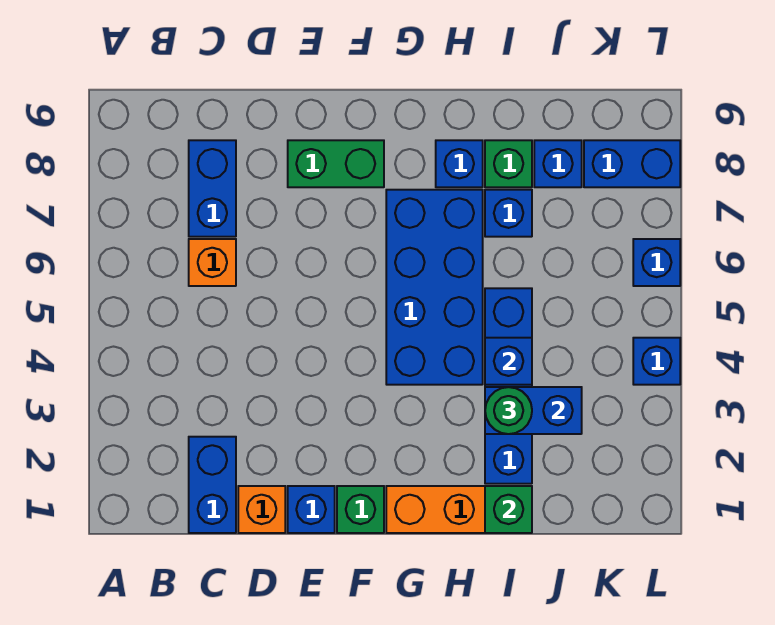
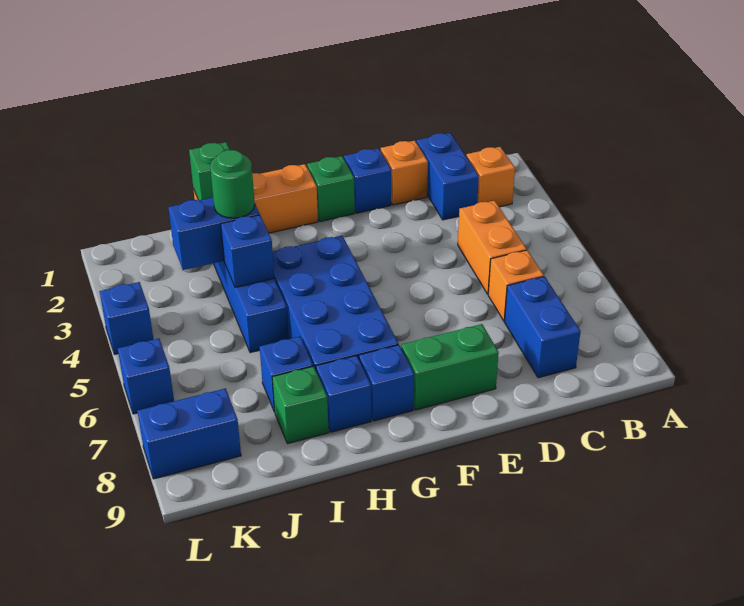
none -> orange brick B2 level 1
none -> orange brick C4:C5 level 1
blue brick J8 level 1 -> blue brick G8 level 1

